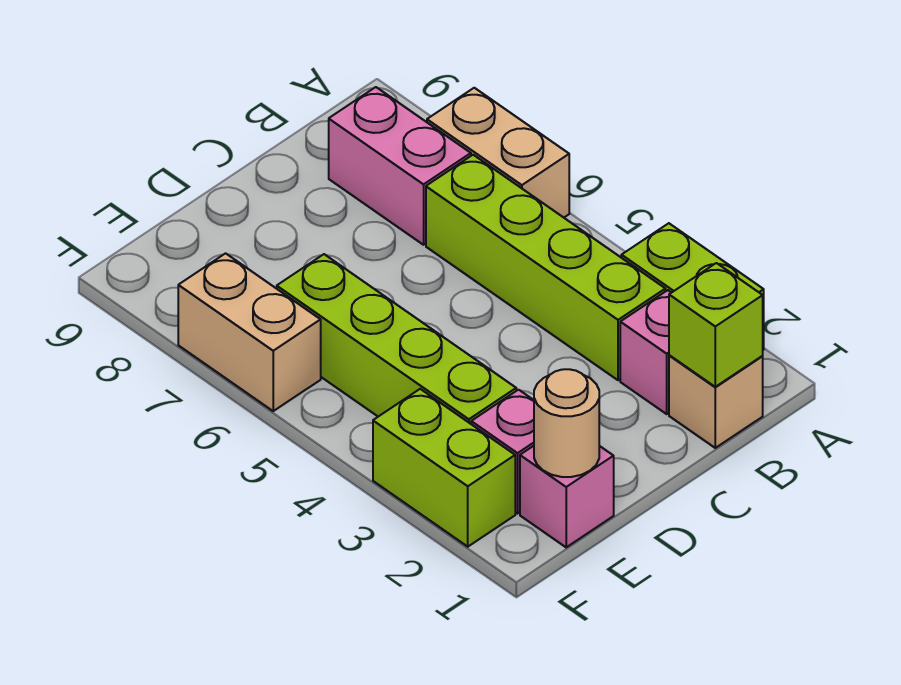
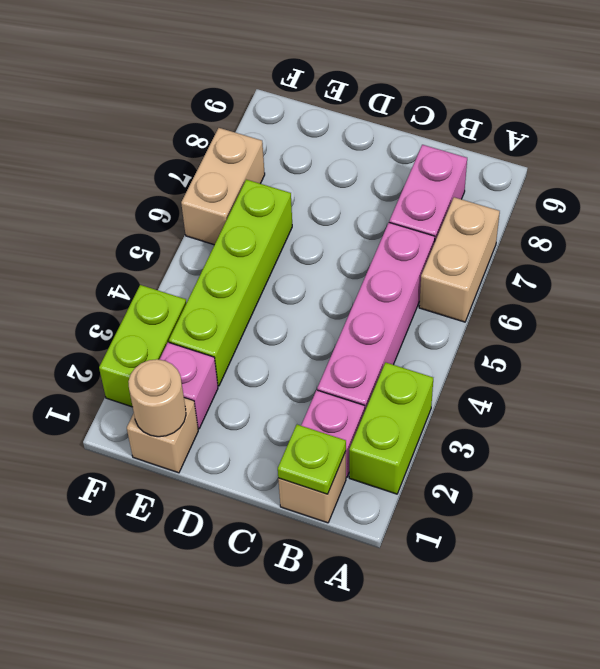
lime brick B1 level 2 -> lime plate B1 level 2
lime brick B3:B6 level 1 -> pink brick B3:B6 level 1
pink brick E1 level 1 -> tan brick E1 level 1

